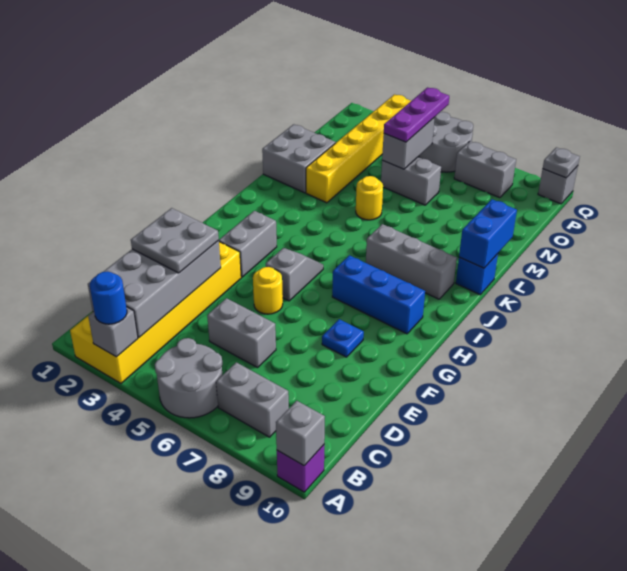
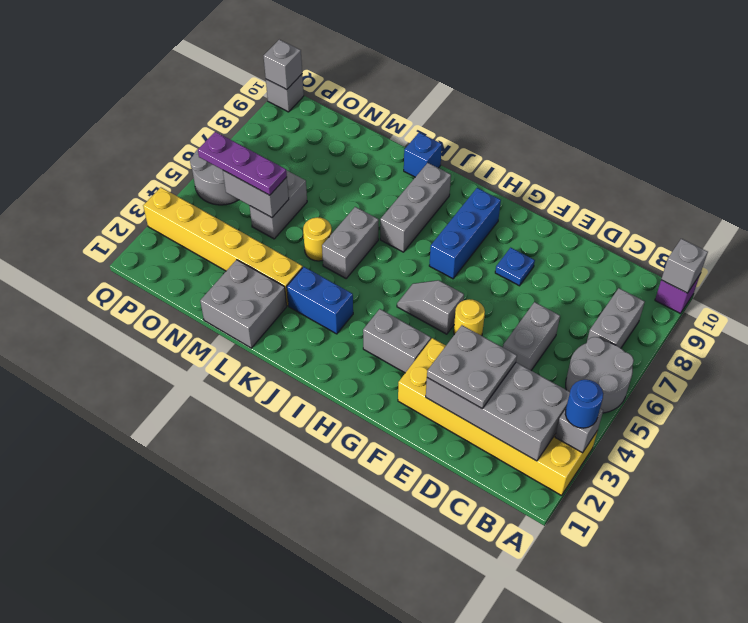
blue brick K10:L10 level 2 -> blue brick J3:K3 level 1
grey brick P7:P8 level 1 -> grey brick K5:K6 level 1
grey plate Q10 level 2 -> grey brick Q10 level 2

